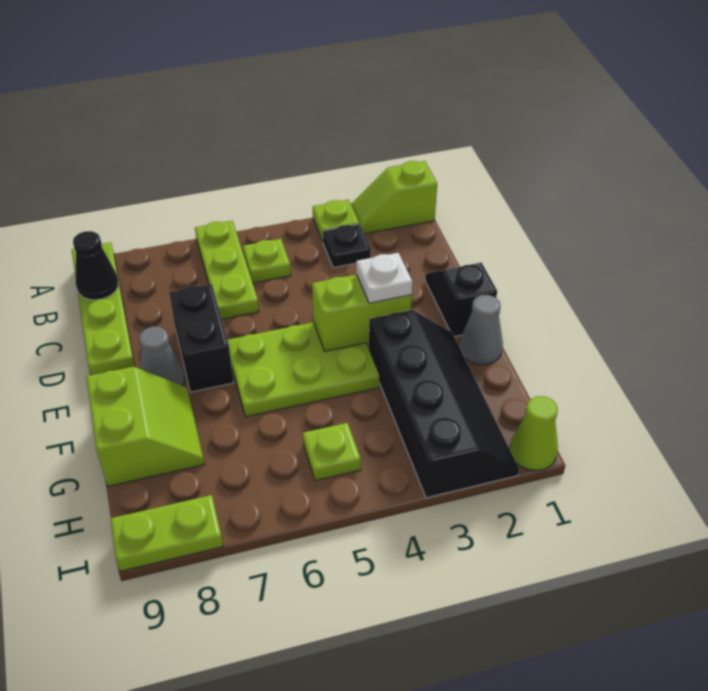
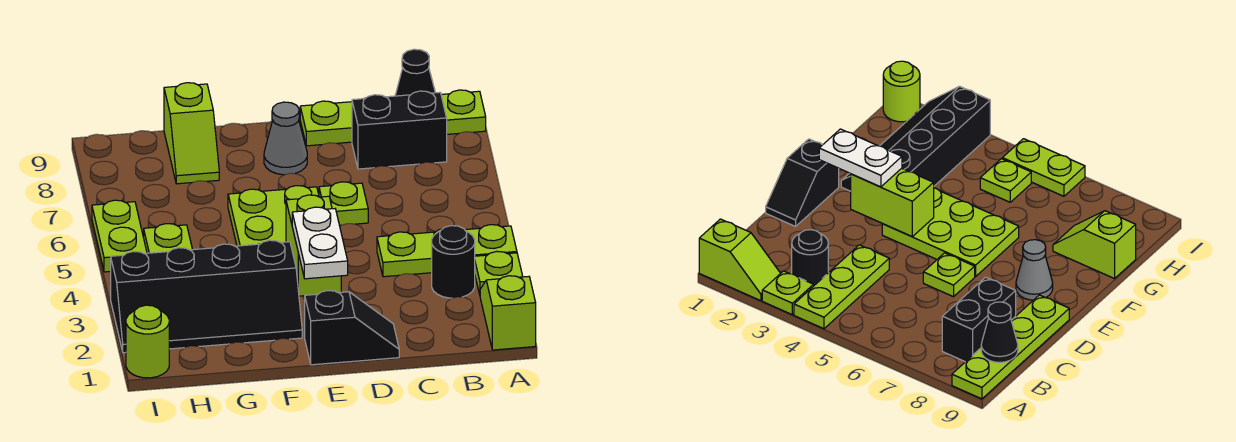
lime plate A6:C6 level 1 -> lime plate A4:C4 level 1
black plate B3 level 1 -> black round brick B3 level 1
lime plate B5 level 1 -> lime plate D6 level 1
black brick D7:E7 level 1 -> black brick B8:C8 level 1
white plate E3 level 3 -> white plate E2:E3 level 3
grey cone F1 level 1 -> none
lime slope F8:G9 level 1 top 9 -> lime slope G8:G9 level 1 top 9
lime cone I1 level 1 -> lime round brick I1 level 1
lime plate I8:I9 level 1 -> lime plate I5:I6 level 1

